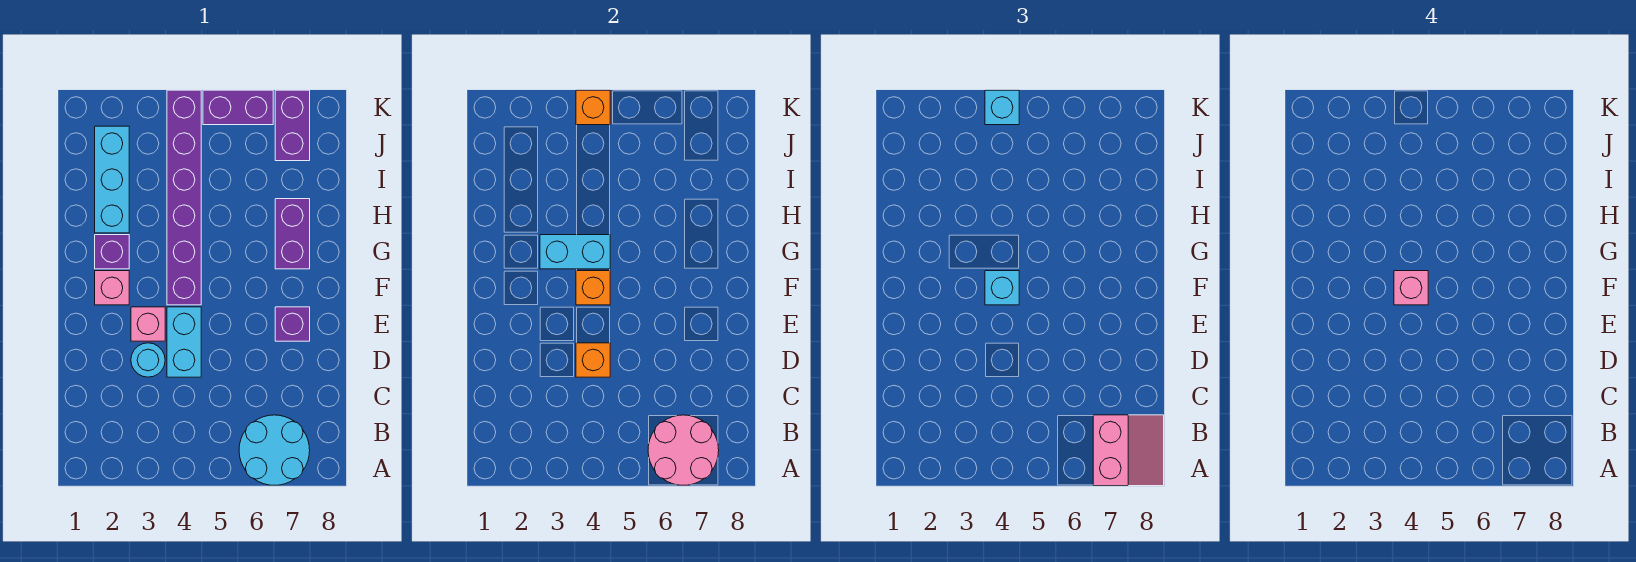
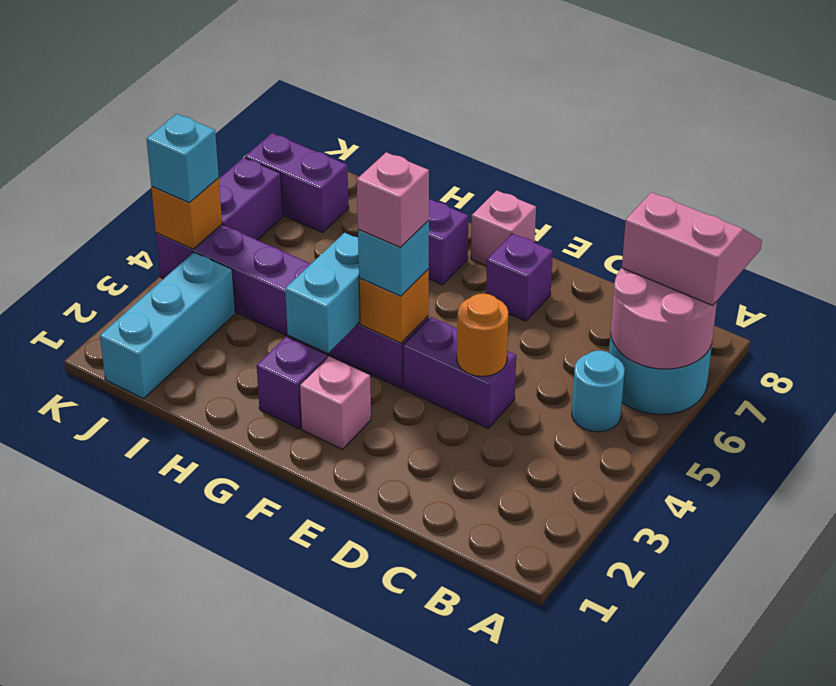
cyan round brick D3 level 1 -> cyan round brick B5 level 1
cyan brick D4:E4 level 1 -> purple brick D4:E4 level 1
orange brick D4 level 2 -> orange round brick D4 level 2
pink brick E3 level 1 -> pink brick F8 level 1
cyan brick H2:J2 level 1 -> cyan brick J1:J3 level 1

